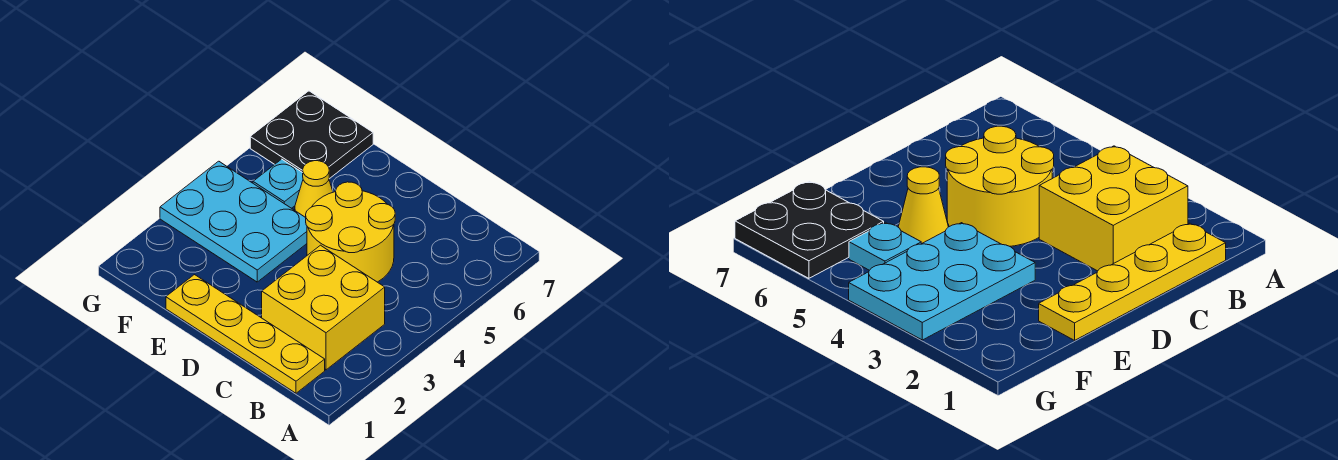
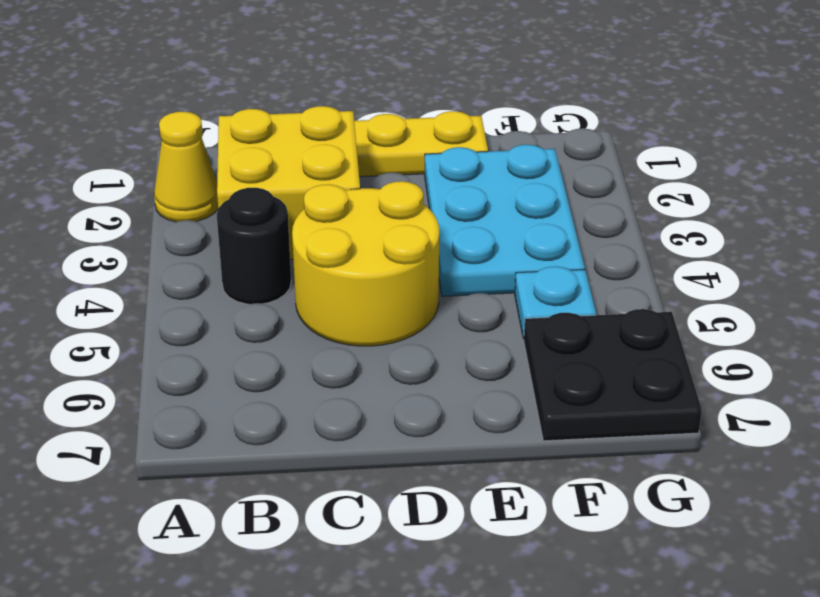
none -> black round brick B4 level 1
cyan plate E3:G4 level 1 -> cyan plate E2:F4 level 1
yellow cone E5 level 1 -> yellow cone A2 level 1

